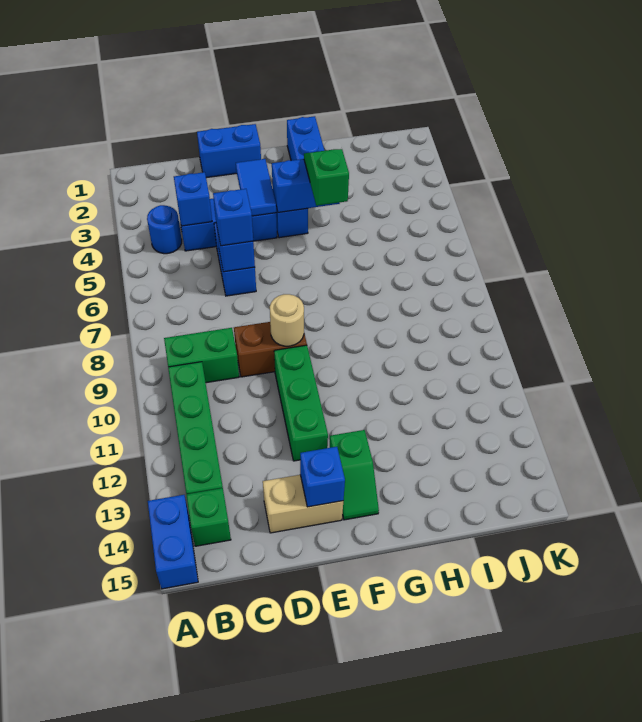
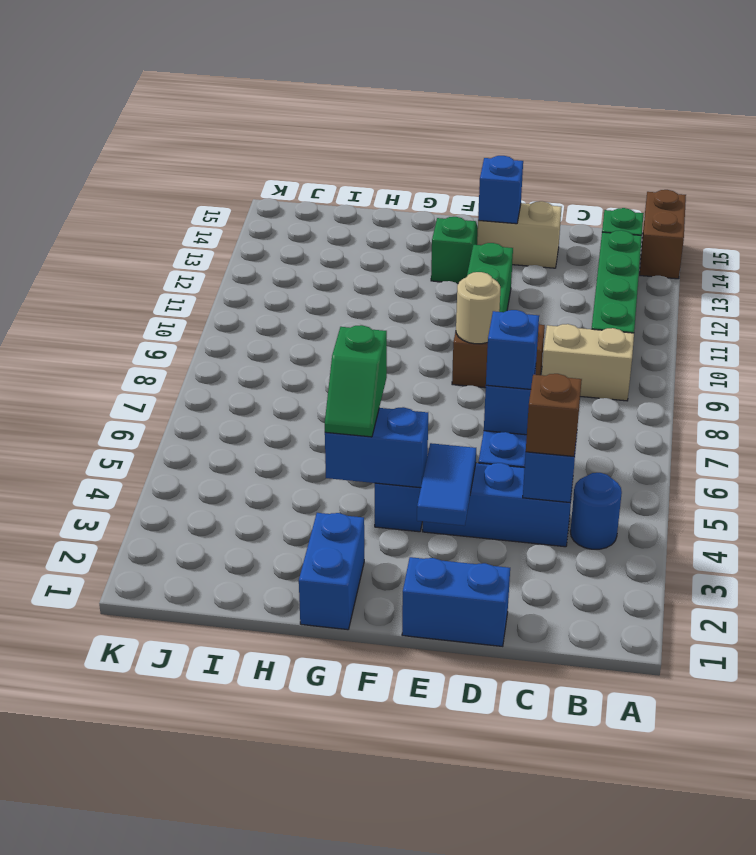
blue brick A14:A15 level 1 -> brown brick A14:A15 level 1
green brick B9:C9 level 1 -> tan brick B9:C9 level 1
none -> brown brick C4 level 3

